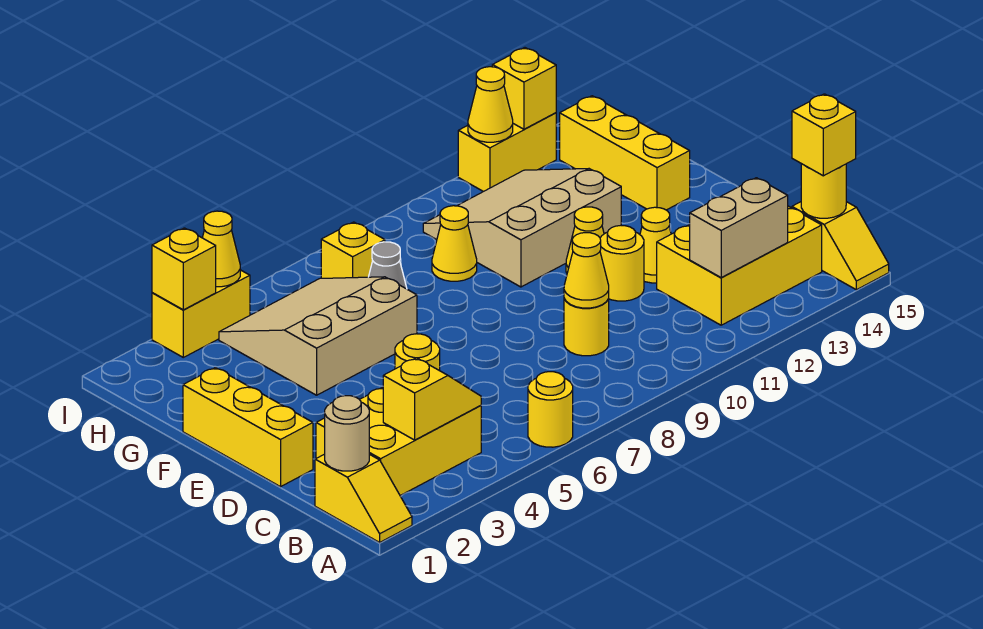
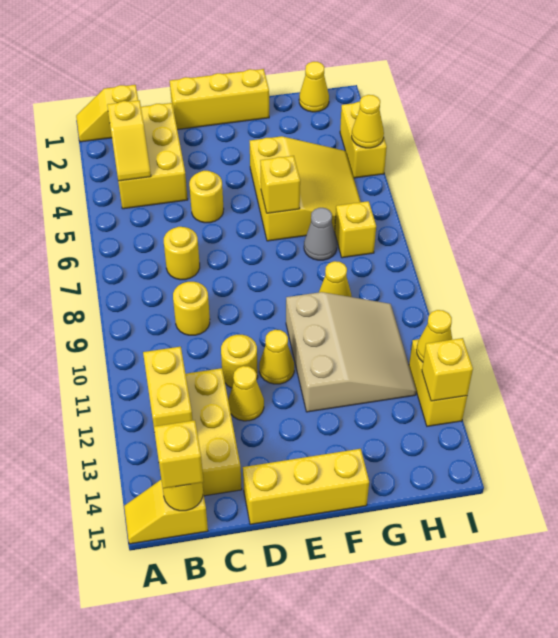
yellow round brick A6 level 1 -> yellow round brick C7 level 1
tan round brick B1 level 2 -> none
tan brick B12:B13 level 2 -> yellow brick B12:B13 level 2
yellow cone C9 level 2 -> yellow cone H1 level 1
tan slope F4:H6 level 1 top F -> yellow slope F4:H6 level 1 top F
yellow brick F14:H14 level 1 -> yellow brick D15:F15 level 1
yellow brick I3 level 2 -> yellow brick F6 level 2

